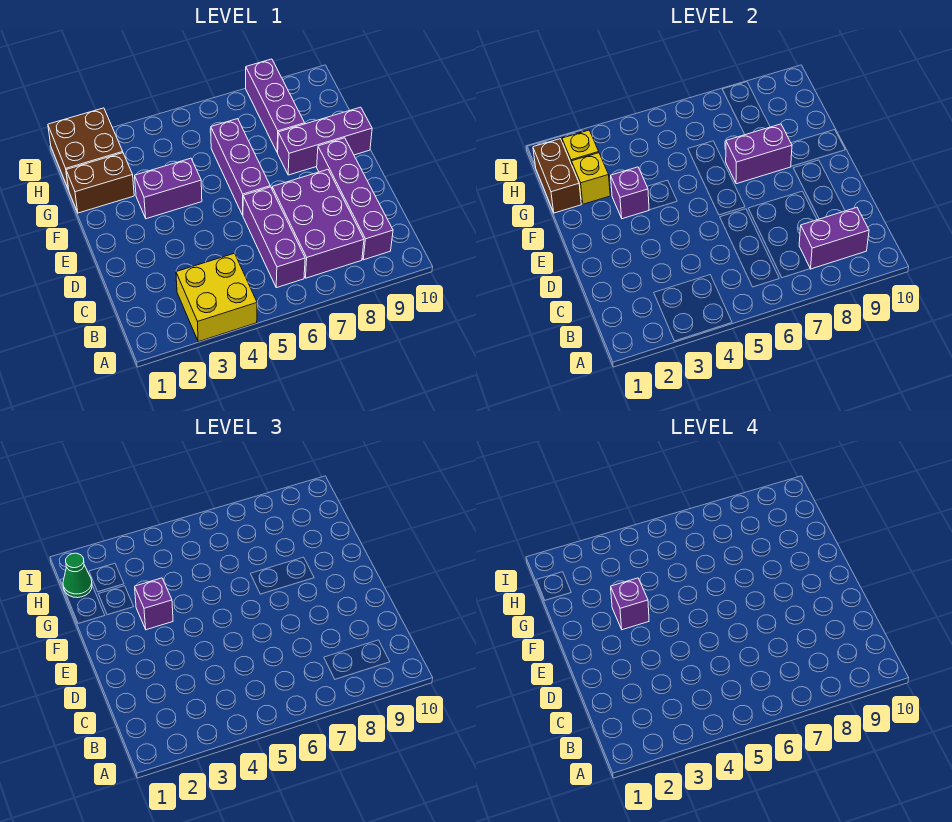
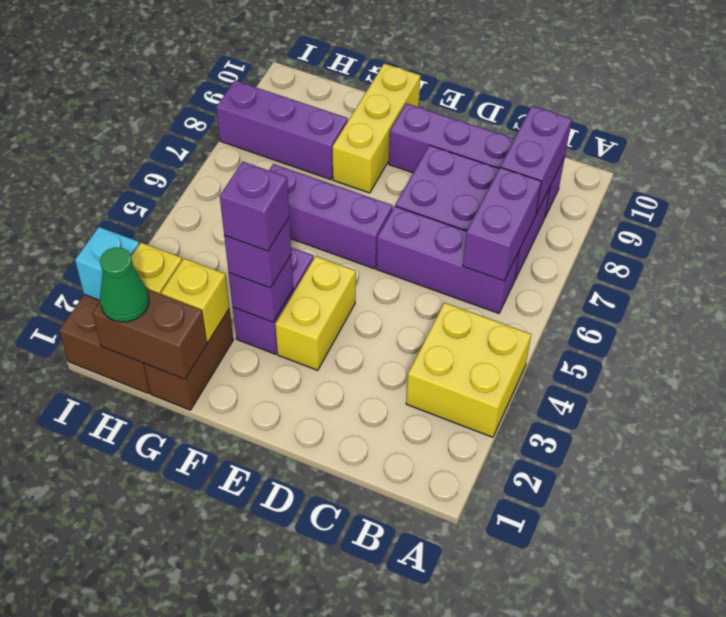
none -> yellow brick E3:E4 level 1
purple brick F7:F8 level 2 -> purple brick B6:B7 level 2
purple brick F8:F10 level 1 -> yellow brick F8:F10 level 1
none -> cyan brick I2 level 2

